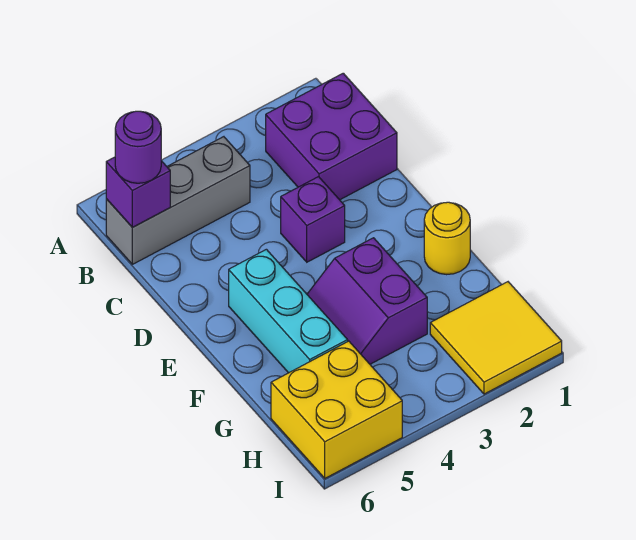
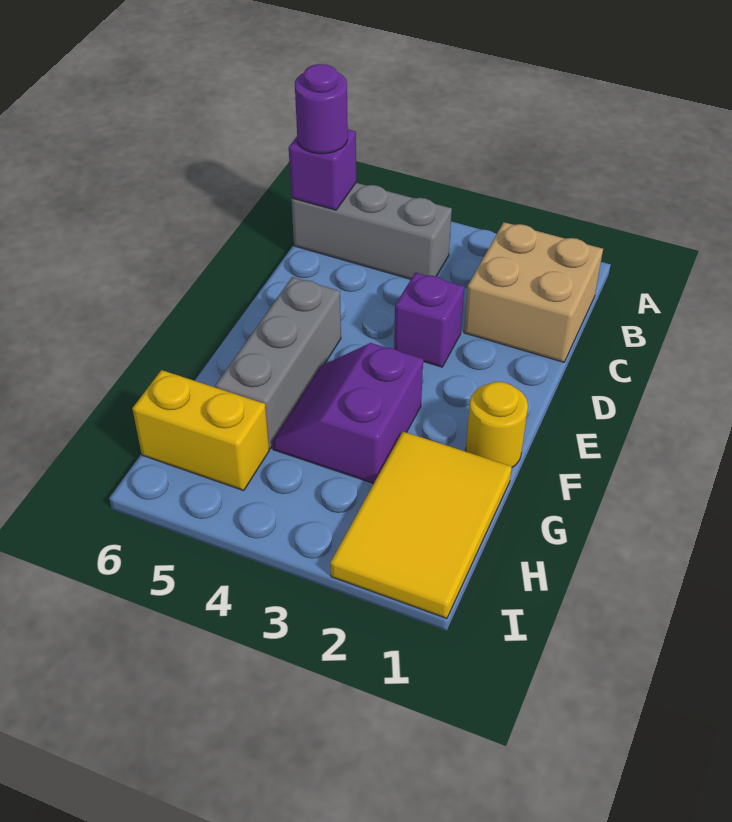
purple brick B1:C2 level 1 -> tan brick B1:C2 level 1
cyan brick E5:G5 level 1 -> grey brick E5:G5 level 1
yellow tile H1:I2 level 1 -> yellow tile G1:I2 level 1
yellow brick H5:I6 level 1 -> yellow brick H5:H6 level 1

